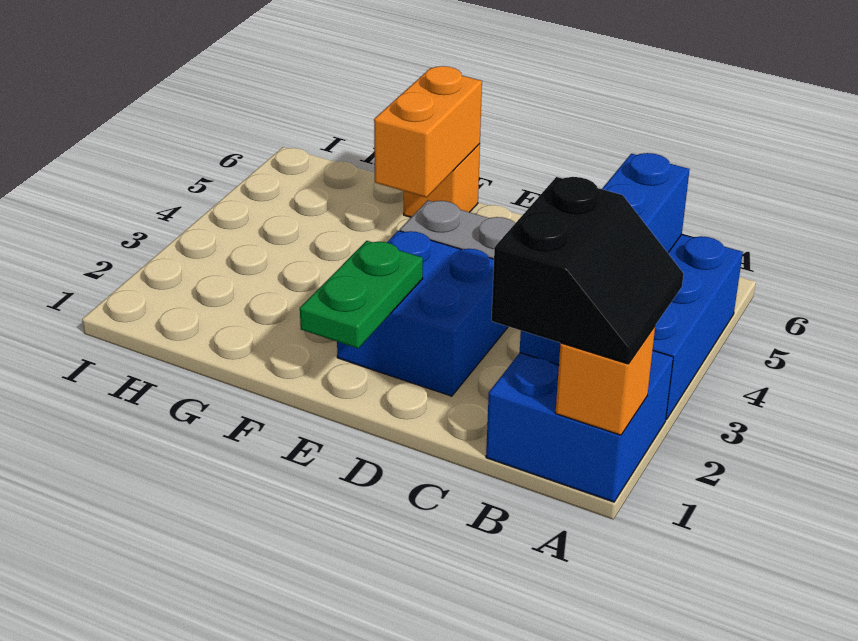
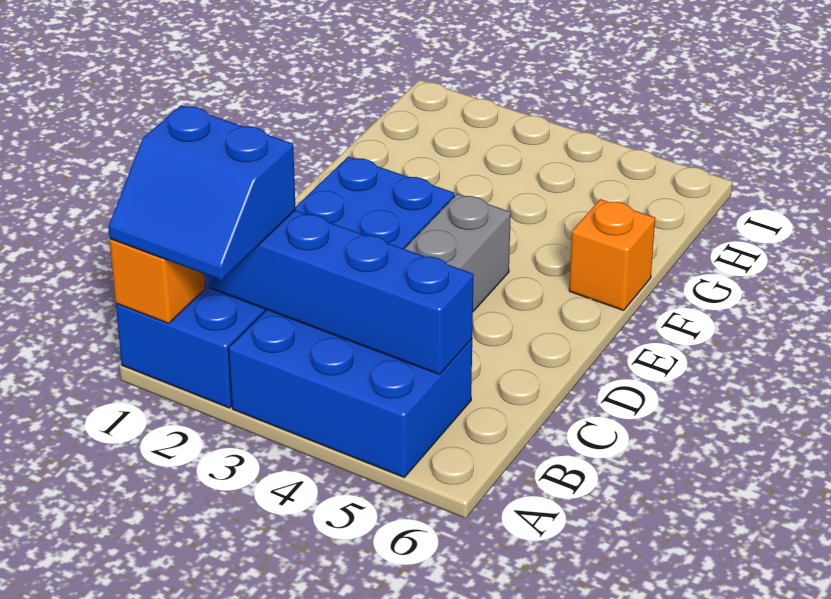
black slope A1:B2 level 3 top B -> blue slope A1:B2 level 3 top B
green plate E1:E2 level 2 -> none
orange brick F5:F6 level 2 -> none

